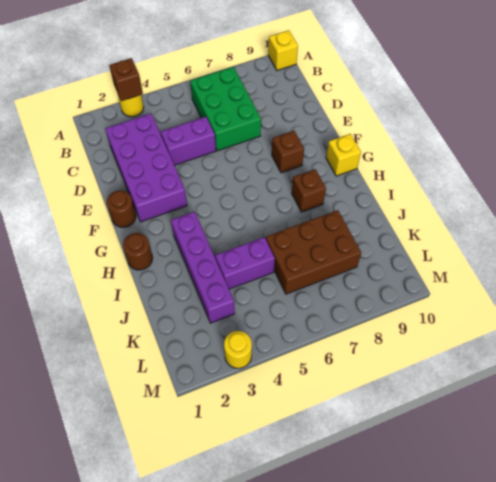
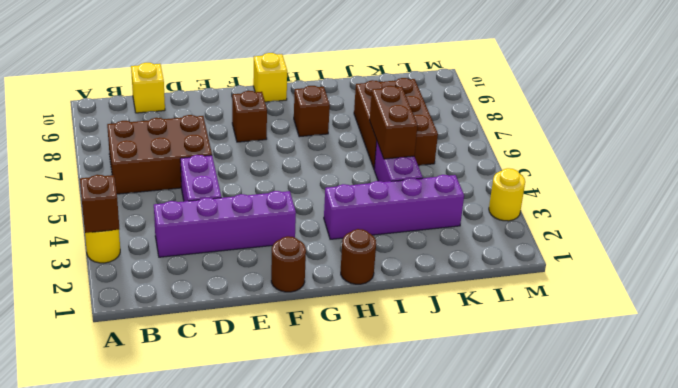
yellow brick A10 level 1 -> yellow brick C10 level 1
green brick B6:D7 level 1 -> brown brick B6:D7 level 1
purple brick C2:F3 level 1 -> purple brick C3:F3 level 1
none -> brown brick J5:J6 level 2

